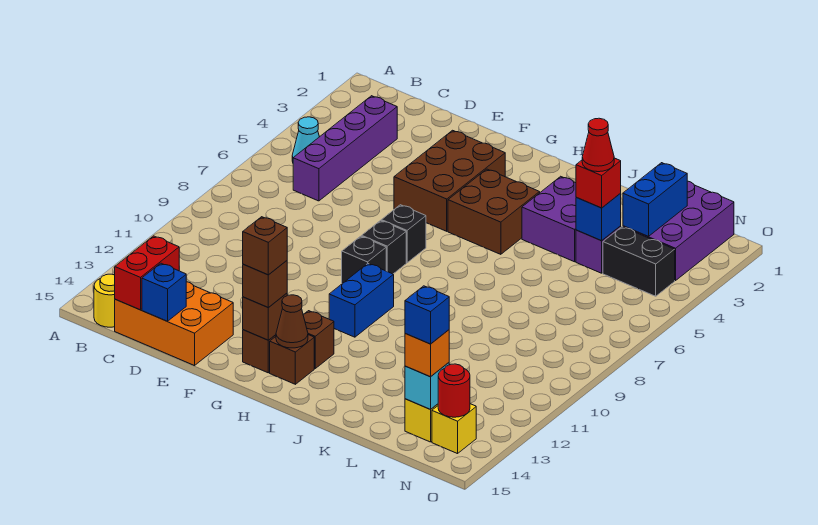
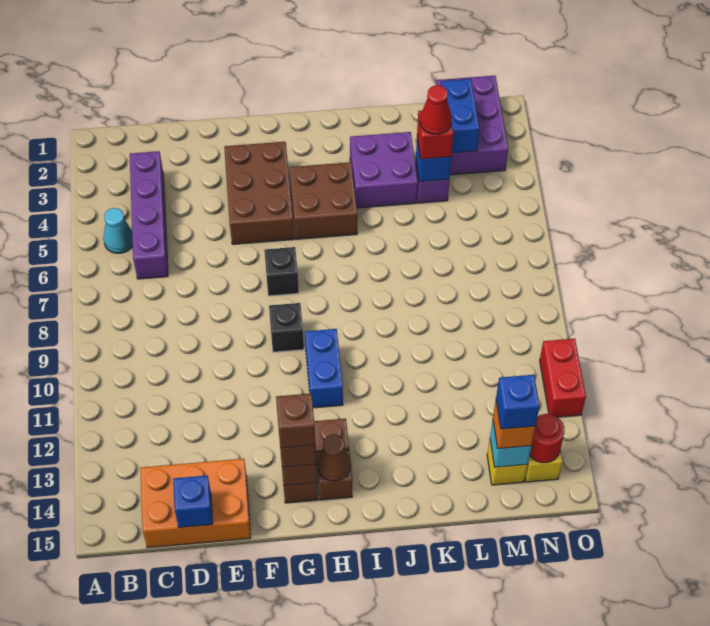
yellow round brick B15 level 1 -> none
red brick C14:C15 level 2 -> red brick O11:O12 level 1
black brick G8 level 1 -> none
black brick M4:N4 level 1 -> none

